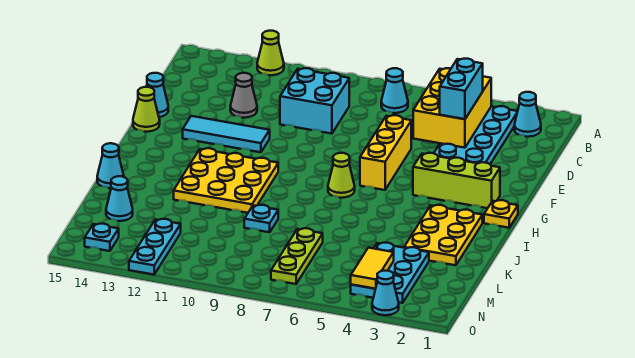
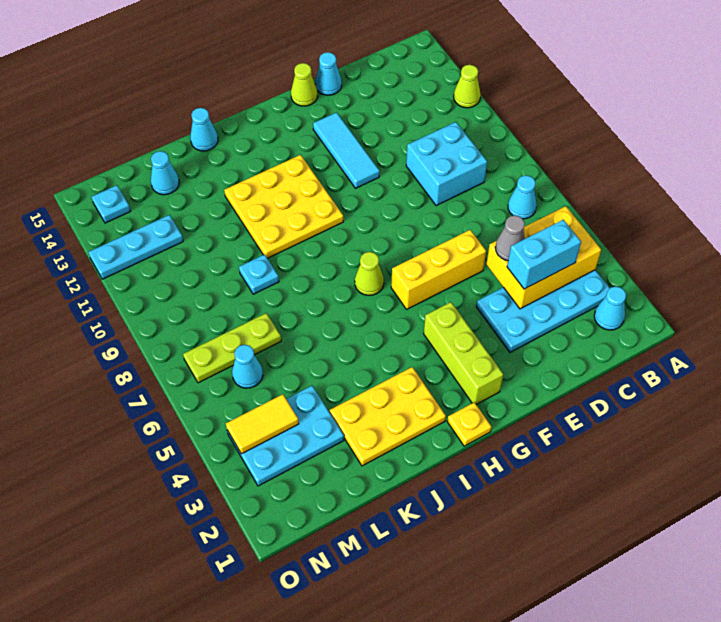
grey cone D12 level 1 -> grey cone D5 level 3
cyan cone O3 level 1 -> cyan cone M6 level 1

